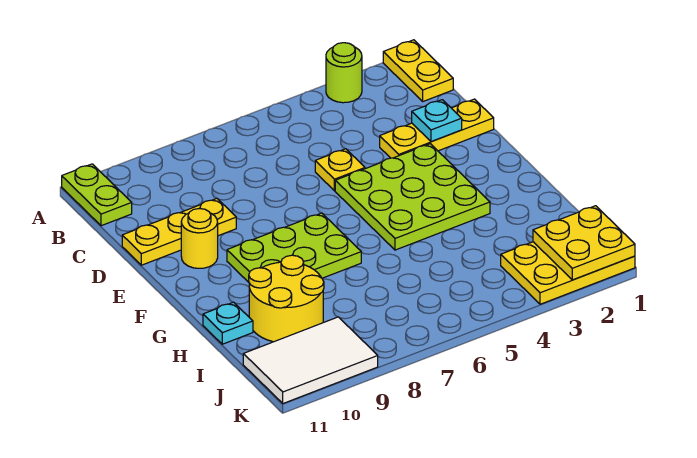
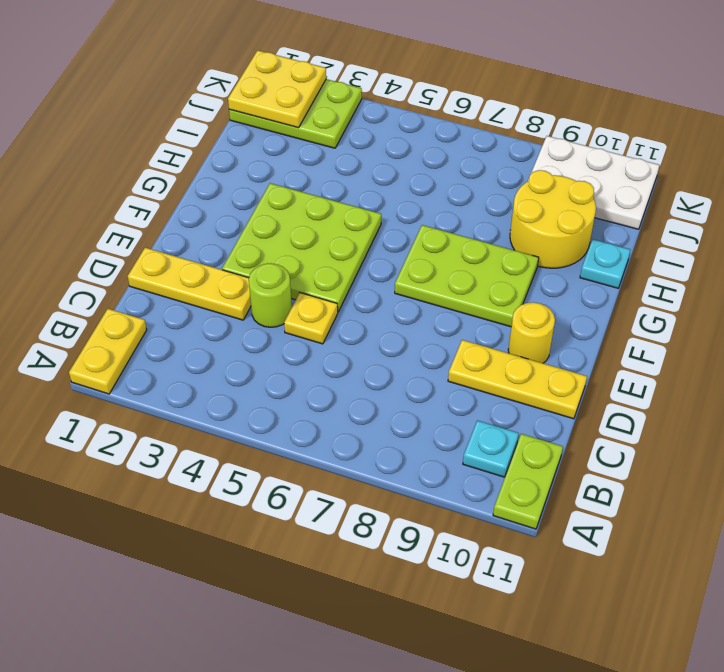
lime round brick A3 level 1 -> lime round brick D4 level 1
cyan plate D2 level 2 -> cyan plate B10 level 1
yellow plate J1:K3 level 1 -> lime plate J1:K3 level 1
white tile J9:K11 level 1 -> white plate J9:K11 level 1

